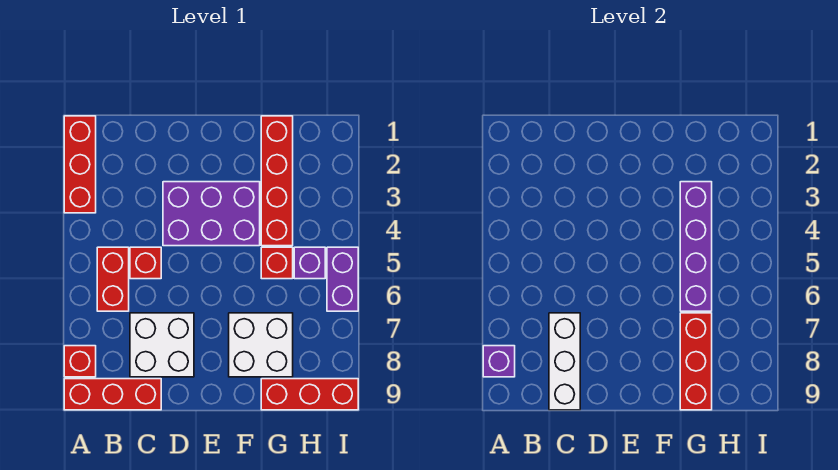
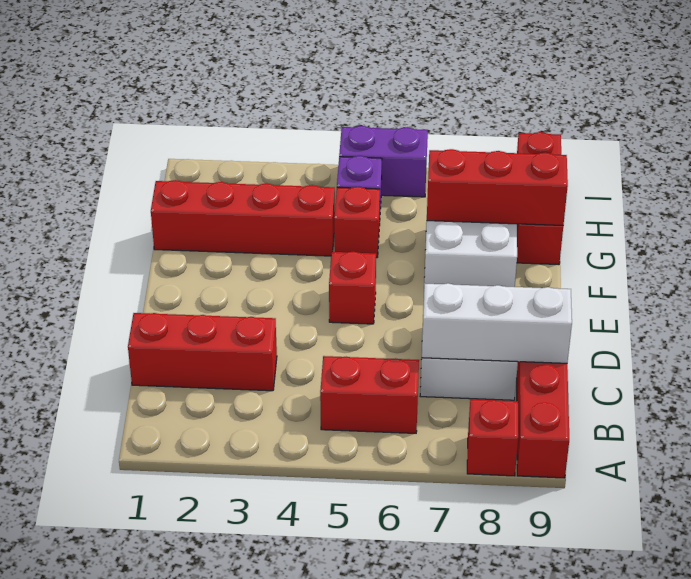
red brick A1:A3 level 1 -> red brick C1:C3 level 1
purple brick A8 level 2 -> none
red brick C5 level 1 -> red brick E5 level 1
purple brick D3:F4 level 1 -> none
purple brick G3:G6 level 2 -> none

